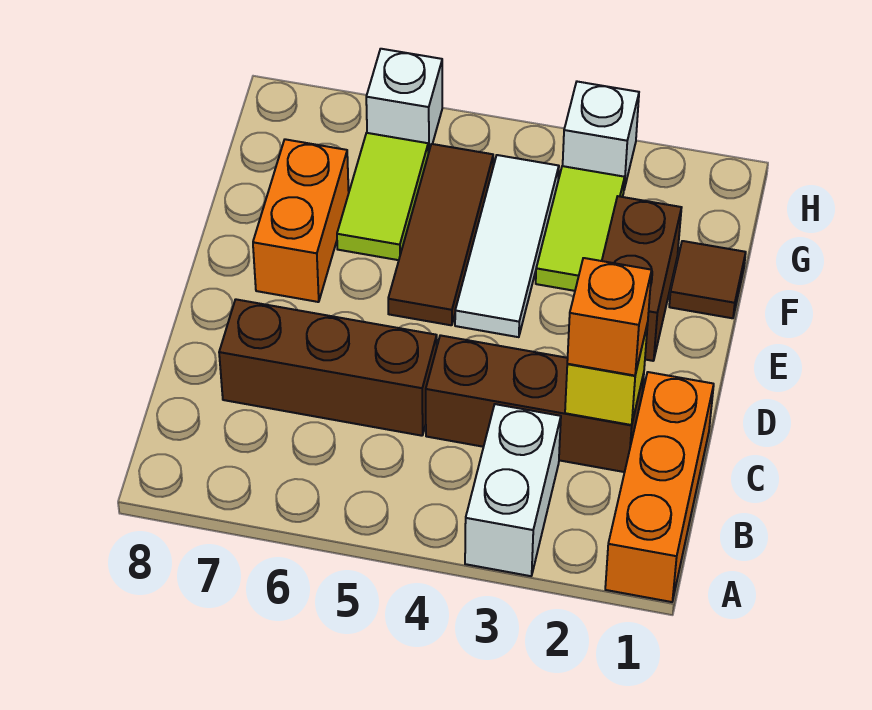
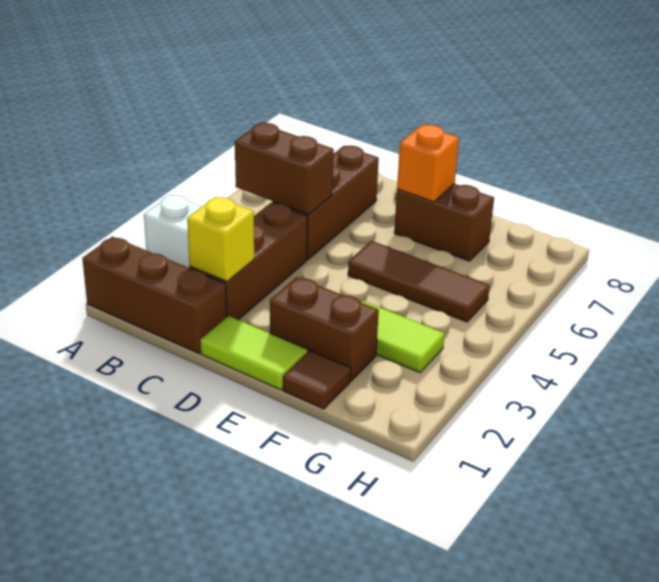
orange brick A1:C1 level 1 -> brown brick A1:C1 level 1
none -> brown brick B5:C5 level 2
orange brick C2 level 3 -> orange brick E7 level 2
white tile E4:G4 level 1 -> none
orange brick E7:F7 level 1 -> brown brick E7:F7 level 1
lime tile F6:G6 level 1 -> lime tile D1:E1 level 1
white brick H3 level 1 -> none
white brick H6 level 1 -> none

